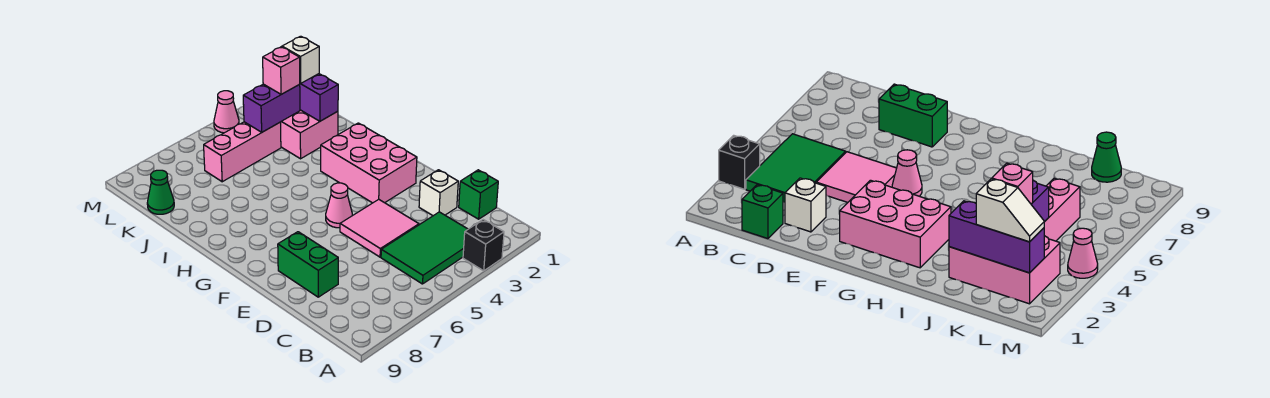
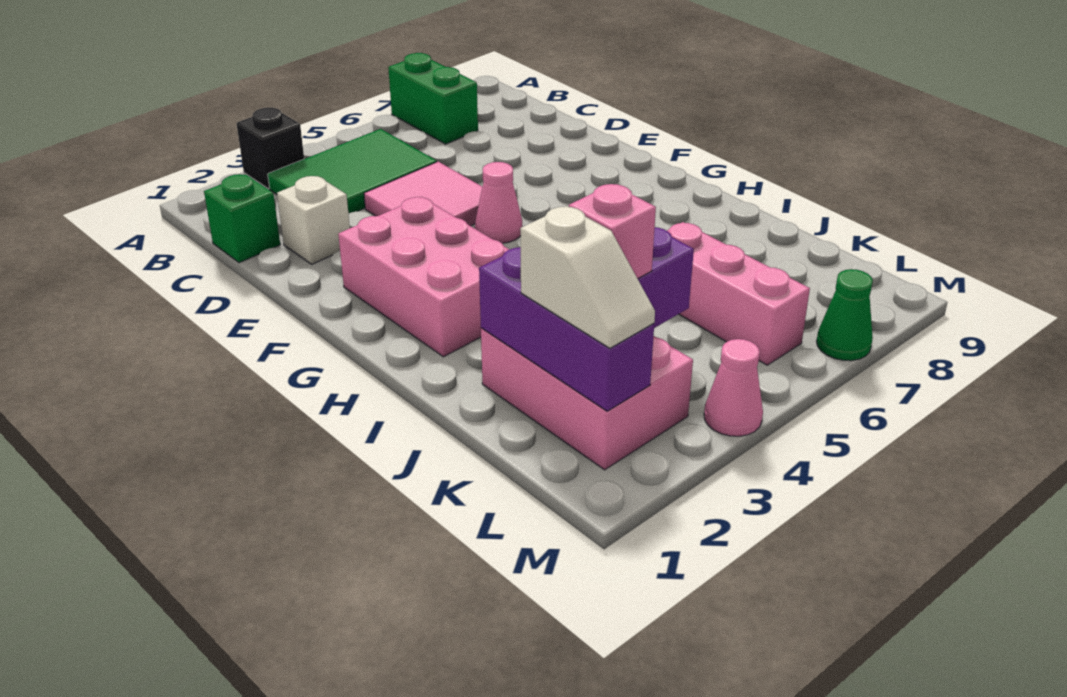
green brick D8:E8 level 1 -> green brick A7:B7 level 1
pink brick K4:K6 level 1 -> pink brick J6:L6 level 1
green cone K9 level 1 -> green cone M7 level 1

